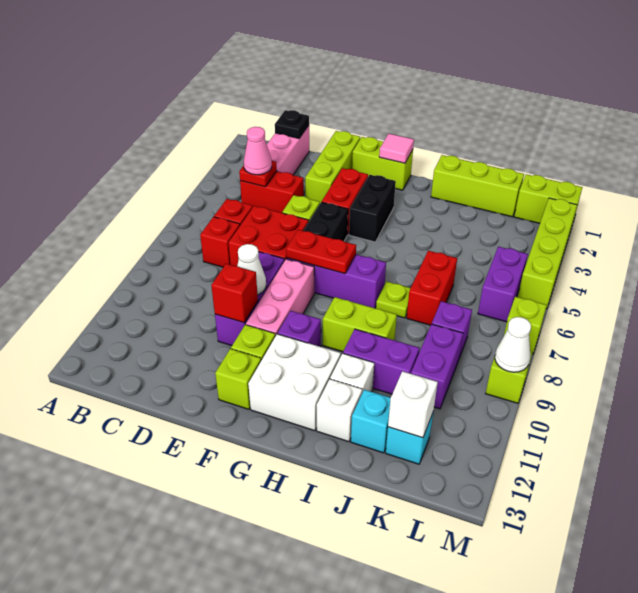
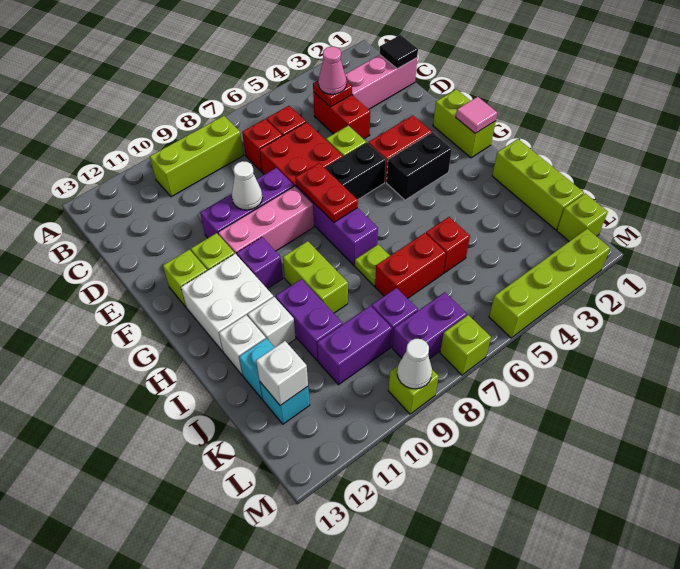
black plate C1 level 2 -> black tile C1 level 2
lime brick E1:E3 level 1 -> lime brick B8:B10 level 1
red brick E10 level 2 -> red brick J5 level 1
lime brick L1:M1 level 1 -> lime brick L1 level 1
purple brick L5:L6 level 1 -> purple brick L7:L8 level 1

